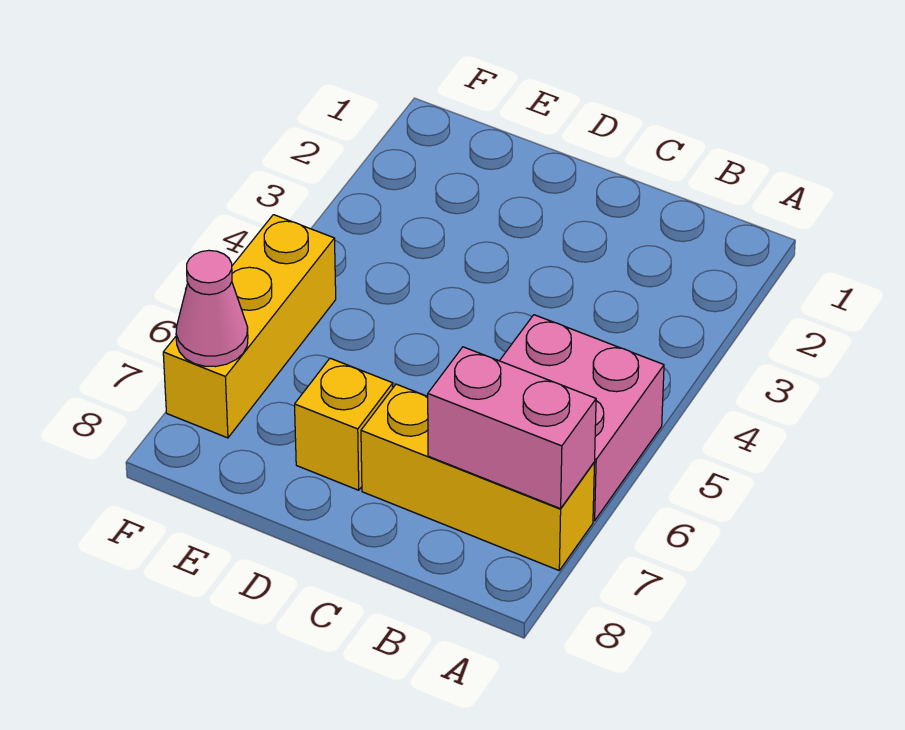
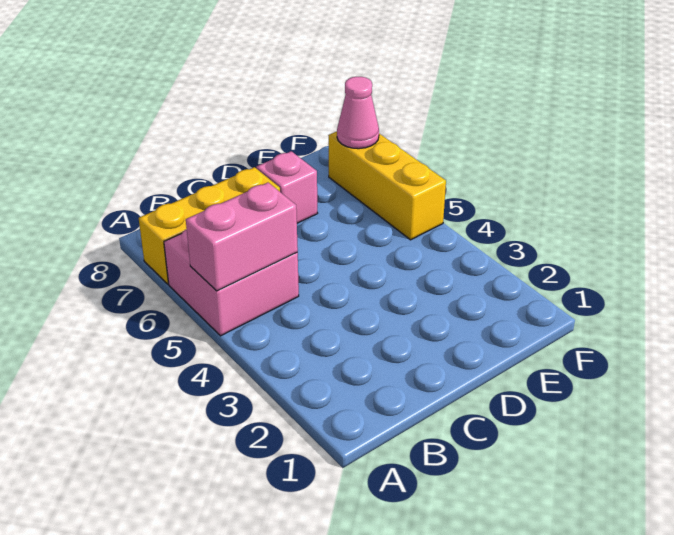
pink brick A7:B7 level 2 -> pink brick A5:B5 level 2
yellow brick D7 level 1 -> pink brick D7 level 1

